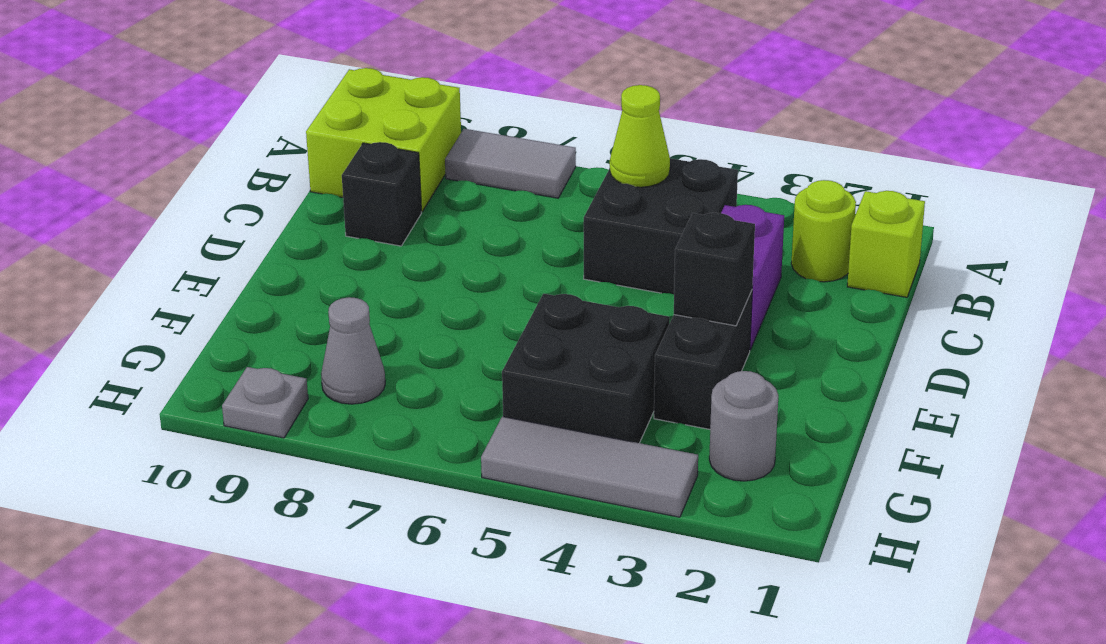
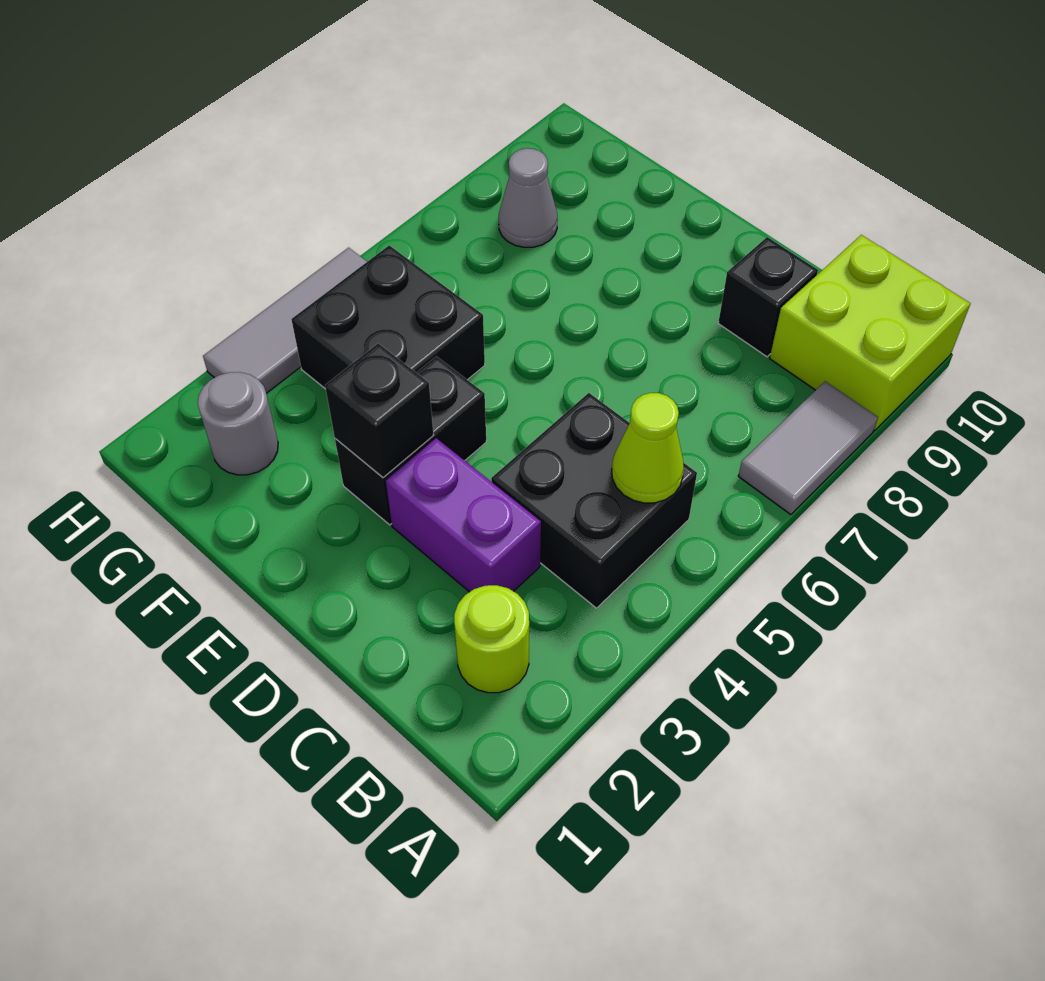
lime brick B1 level 1 -> none
black brick E3:F3 level 1 -> black brick E3:E4 level 1
grey plate H9 level 1 -> none

